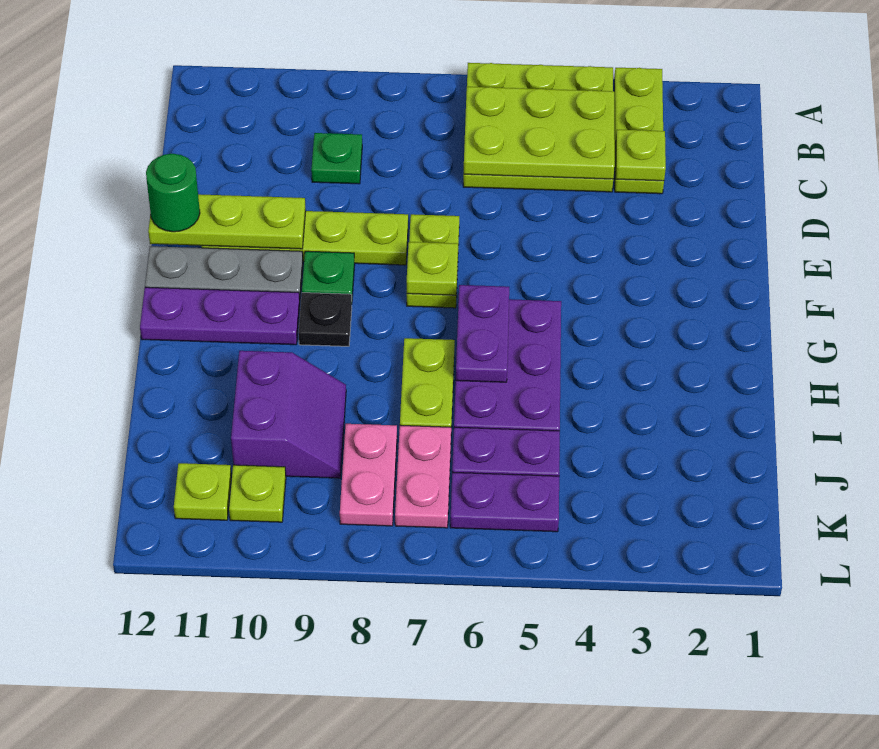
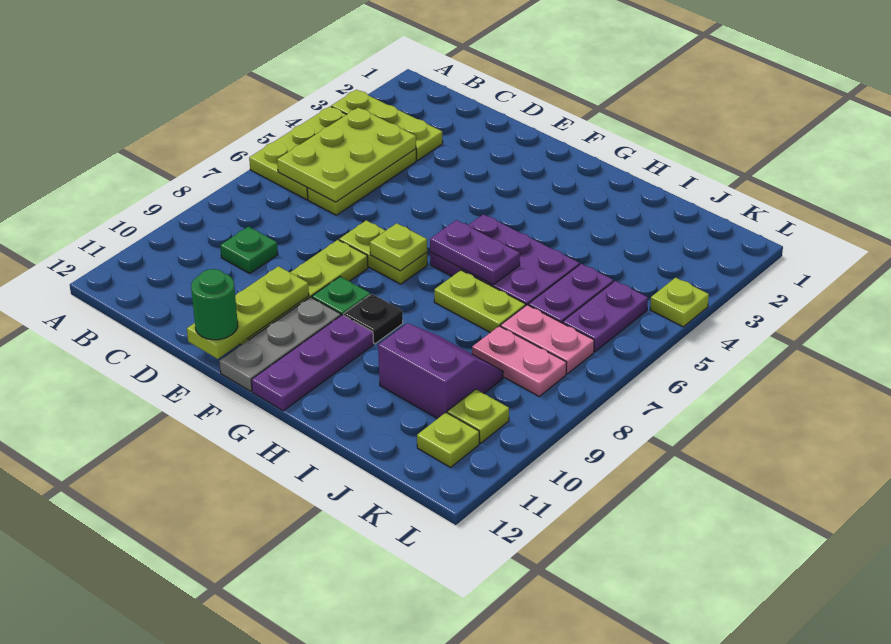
lime plate C3 level 2 -> lime plate L4 level 1

